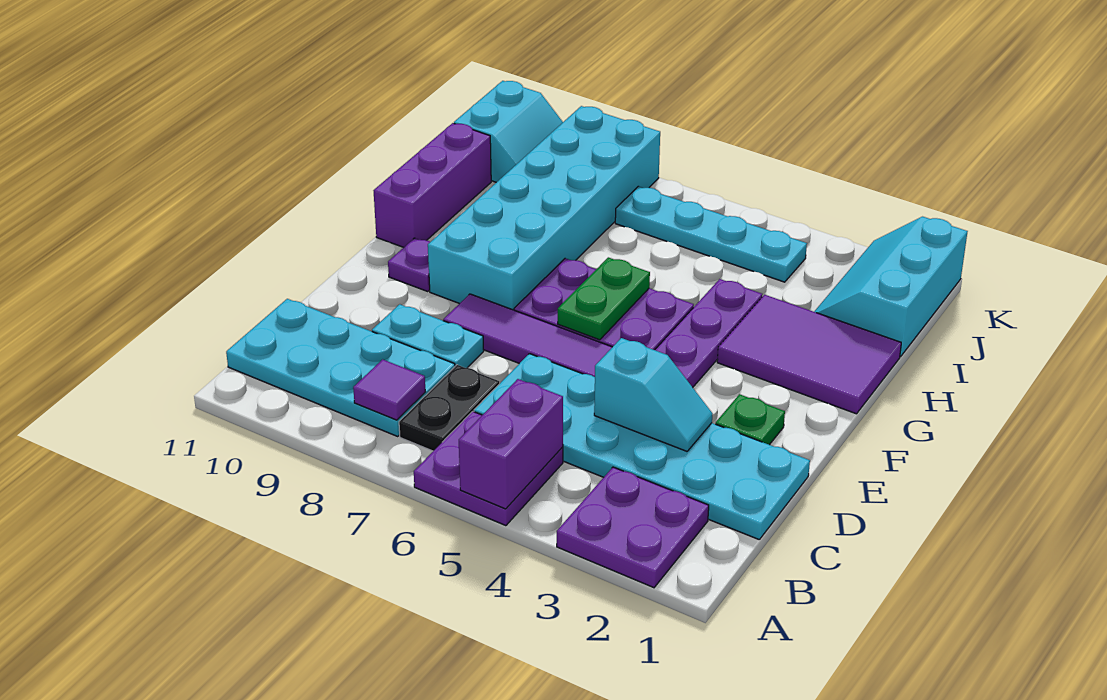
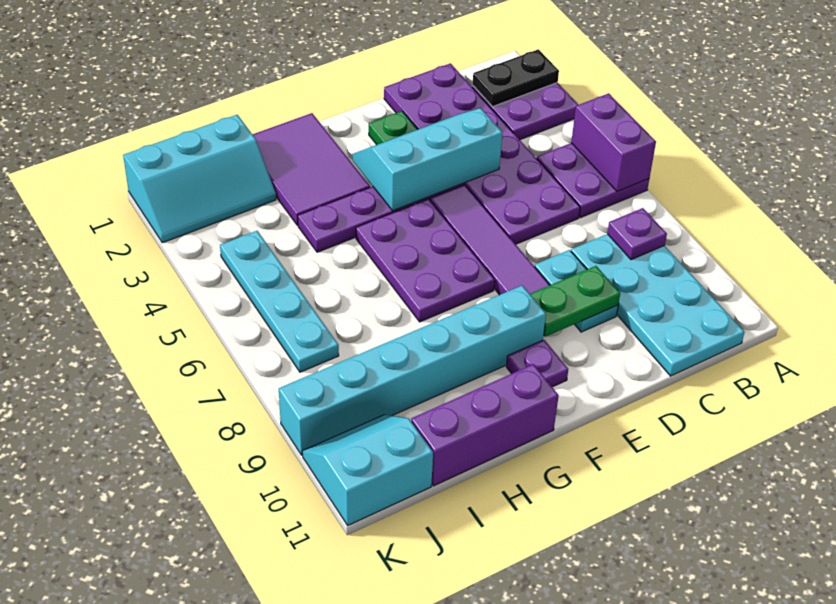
purple brick A5:B5 level 2 -> purple brick A5:A6 level 2
black plate B7:C7 level 1 -> black plate A2:B2 level 2
purple tile B8 level 2 -> purple plate B8 level 2
cyan plate C1:D6 level 1 -> purple plate C1:D6 level 1
cyan slope D3:D4 level 2 top 4 -> cyan slope D3:F4 level 2 top 4
green plate F6:G6 level 2 -> green plate D9:E9 level 2
cyan brick F8:K9 level 1 -> cyan brick F9:K9 level 1

